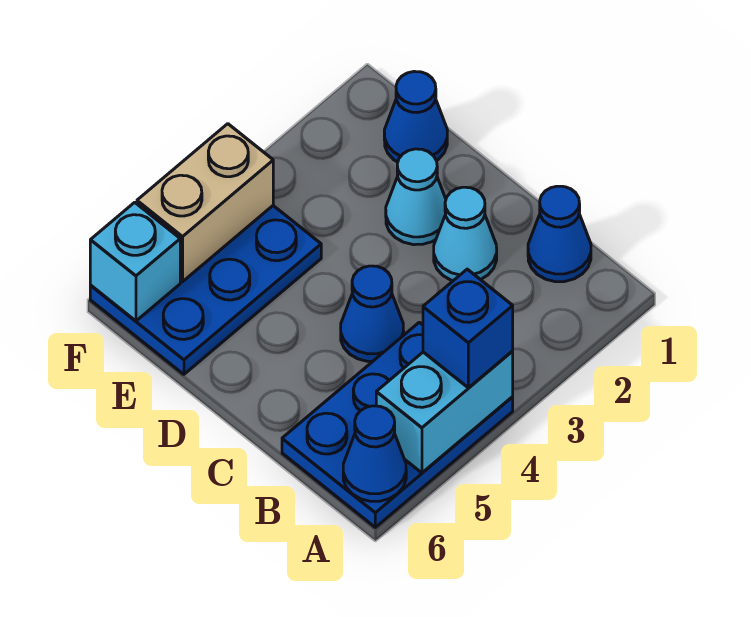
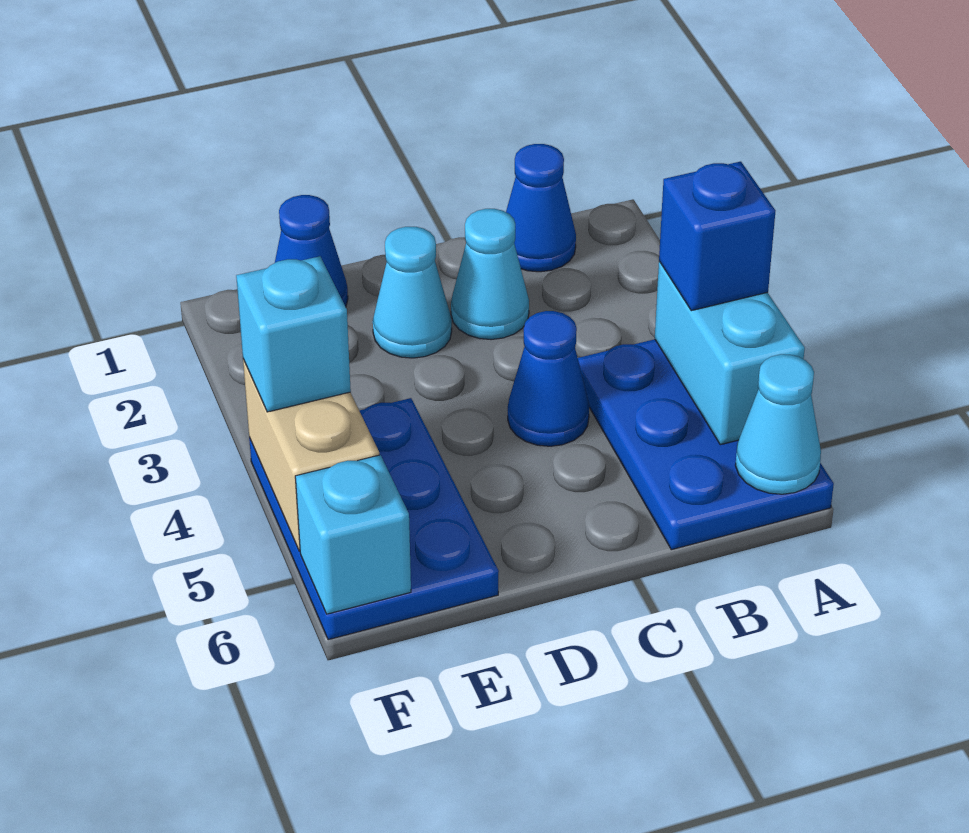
blue cone A6 level 2 -> cyan cone A6 level 2
none -> cyan brick F4 level 3

